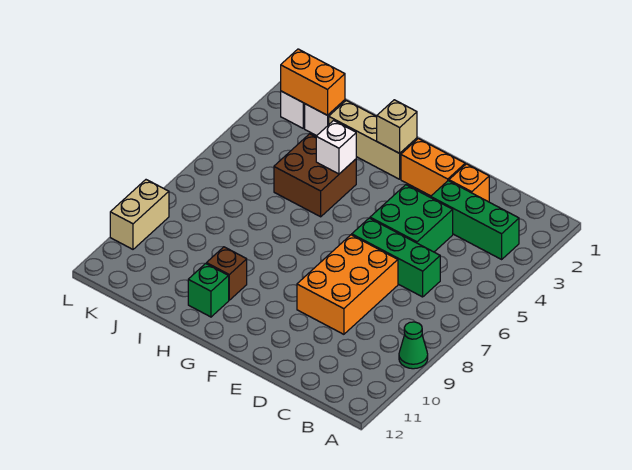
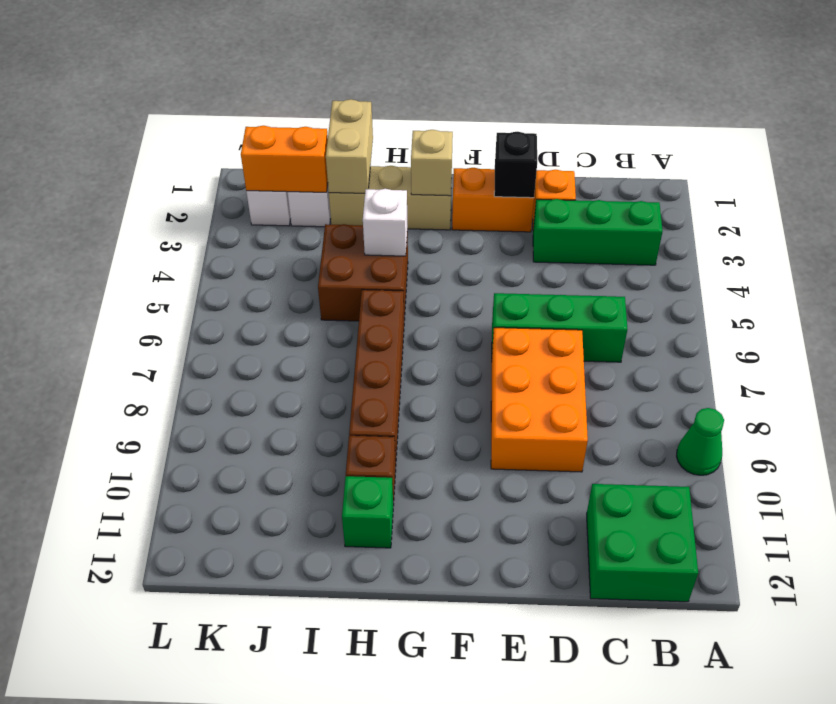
green brick D4:E5 level 1 -> green brick B11:C12 level 1
none -> black brick E2 level 2
none -> brown brick H6:H9 level 1
tan brick L9:L10 level 1 -> tan brick I1:I2 level 2

